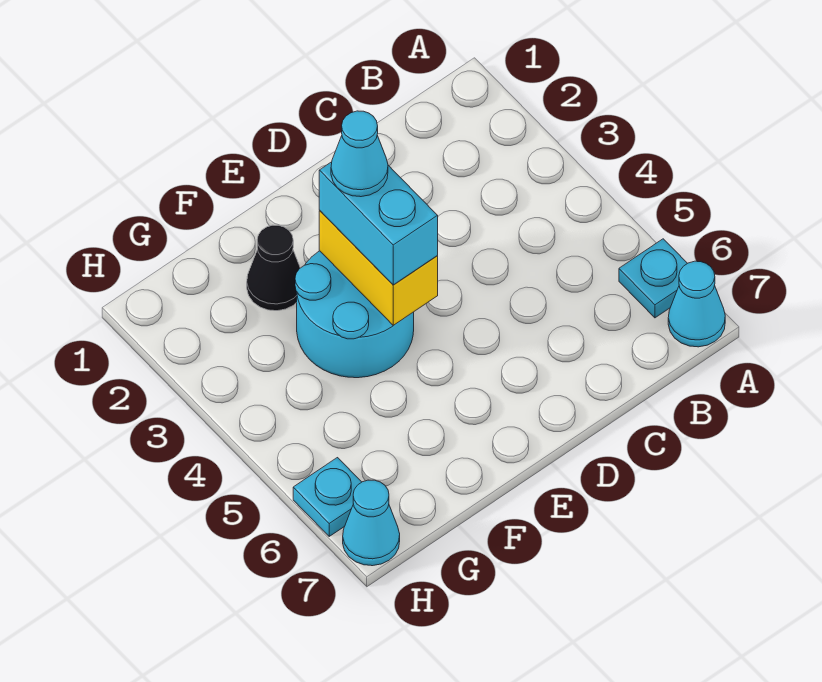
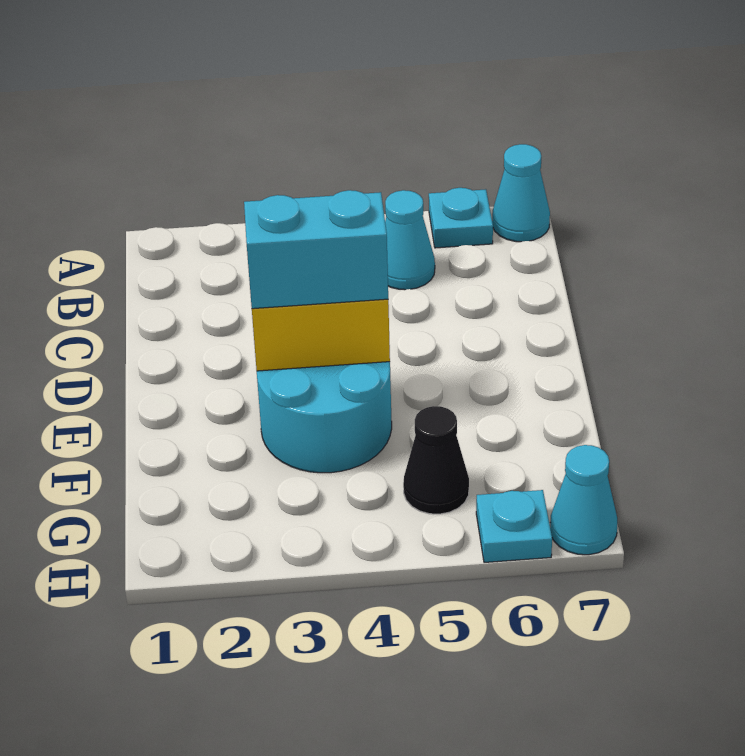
cyan cone E3 level 4 -> cyan cone B5 level 1
black cone F2 level 1 -> black cone G5 level 1

